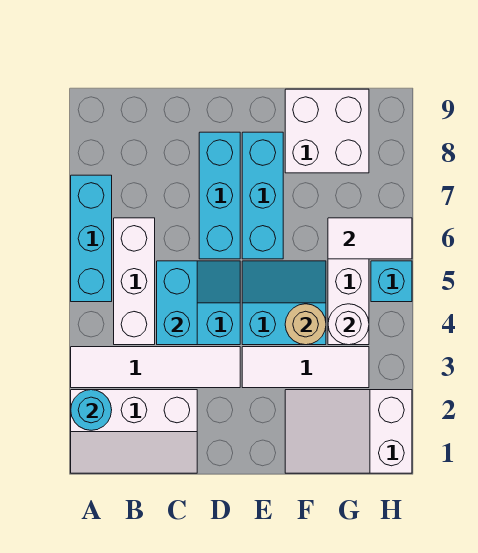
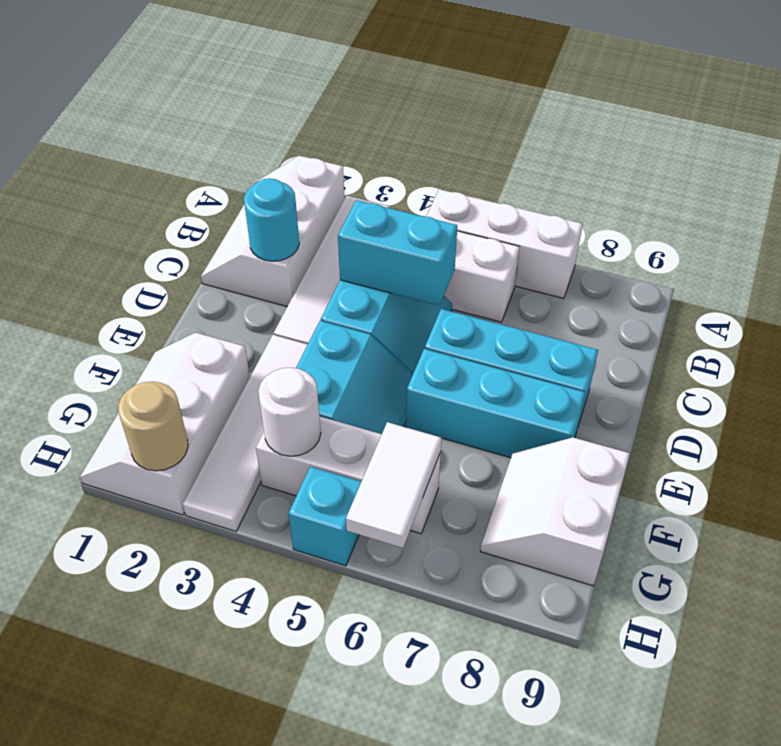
cyan round brick A2 level 2 -> cyan round brick C2 level 2
cyan brick A5:A7 level 1 -> white brick A5:A7 level 1
white tile E3:G3 level 1 -> white tile E3:H3 level 1
white slope F1:H2 level 1 top H -> white slope F1:H2 level 1 top 2
tan round brick F4 level 2 -> tan round brick H2 level 2
white brick F8:G9 level 1 -> white slope F8:G9 level 1 top 9

